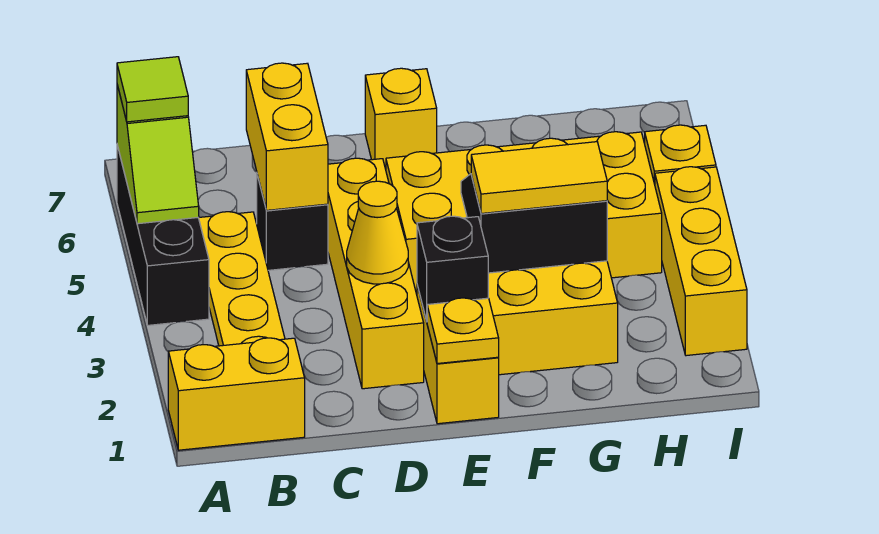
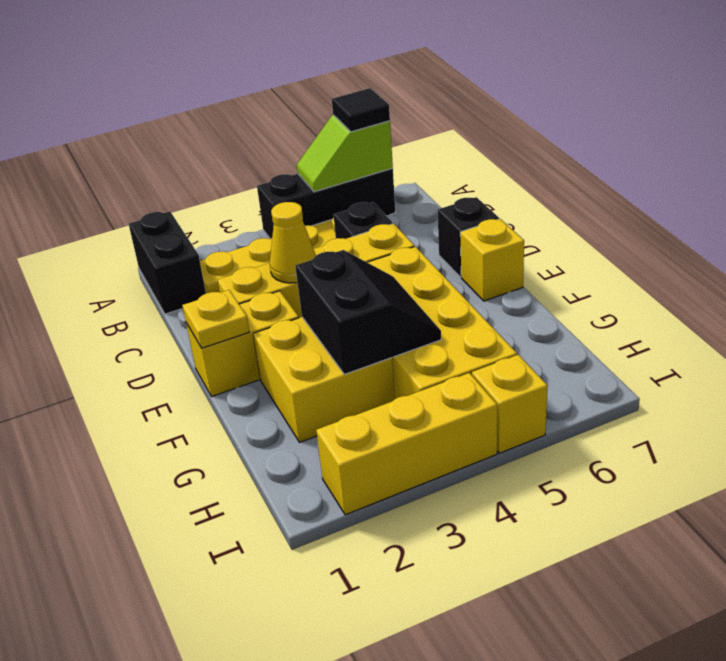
yellow brick A1:B1 level 1 -> black brick A1:B1 level 1
lime tile A6 level 3 -> black tile A6 level 3
yellow brick C5:C6 level 2 -> none
black brick E2 level 2 -> black brick D7 level 1
yellow tile F3:G3 level 3 -> none

